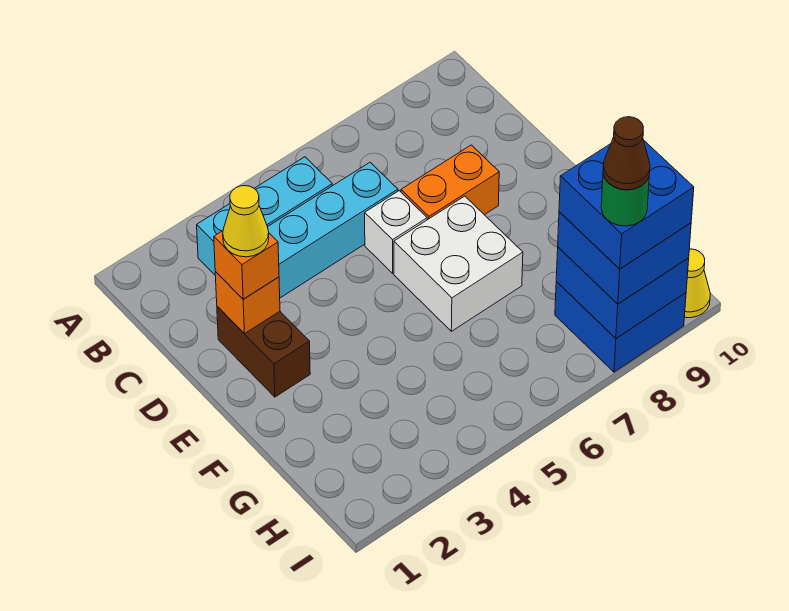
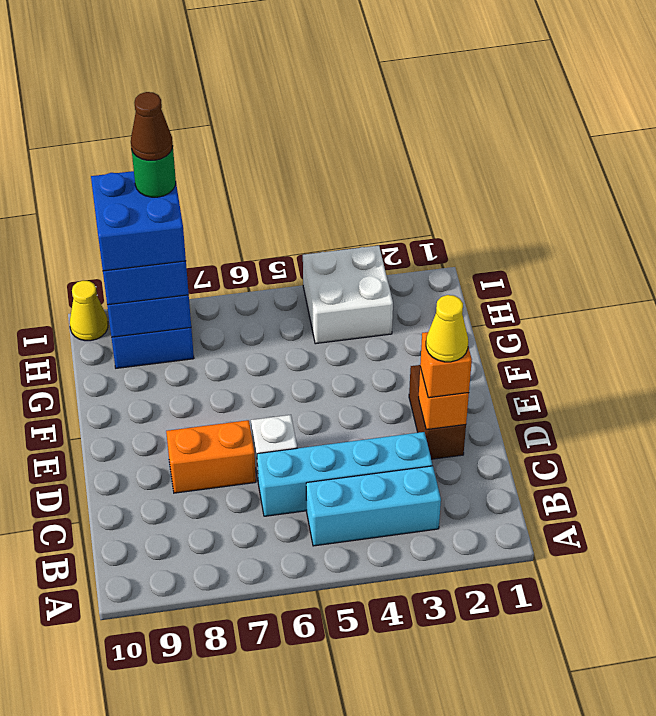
white brick E6:F7 level 1 -> white brick H3:I4 level 1

